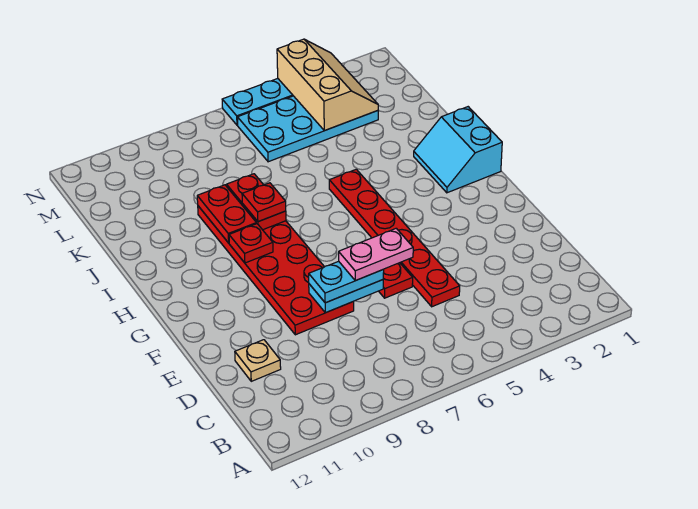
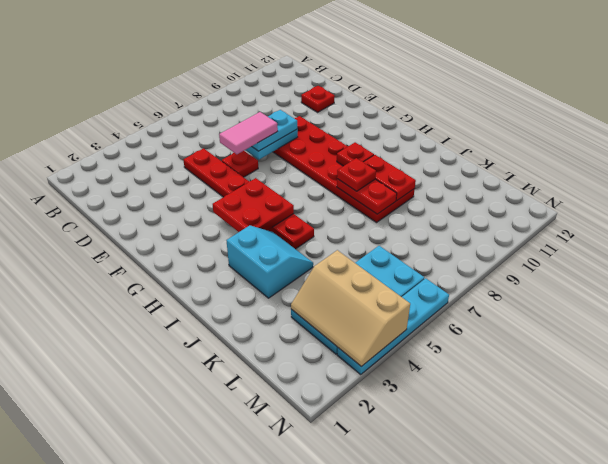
tan plate D11 level 1 -> red plate D11 level 1
pink plate E6:E7 level 4 -> pink tile E6:E7 level 4
none -> red plate G4:H5 level 2
cyan slope H1:I2 level 1 top 1 -> cyan slope I3:J4 level 1 top 3

